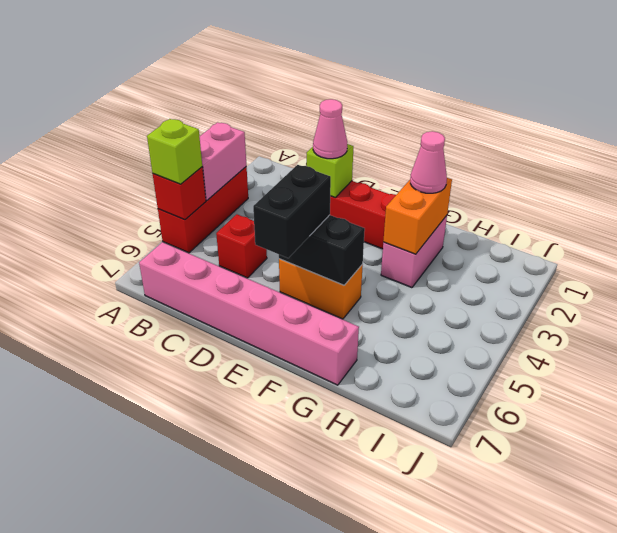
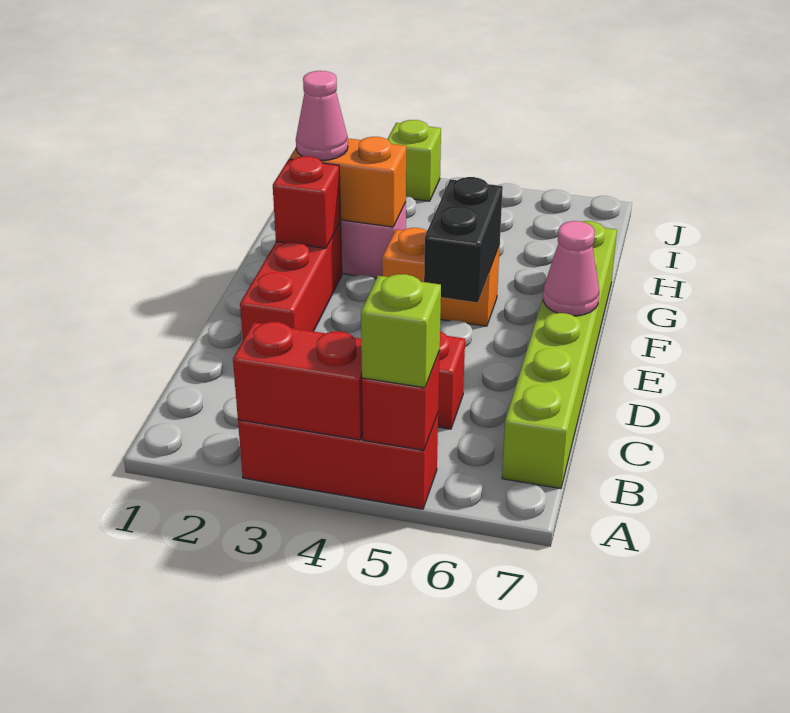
pink brick A3:A4 level 2 -> red brick A3:A4 level 2
pink brick B7:G7 level 1 -> lime brick B7:G7 level 1
lime brick D2 level 2 -> lime brick J3 level 1
pink cone D2 level 3 -> pink cone E7 level 2
orange brick E5:F5 level 1 -> orange brick F4:F5 level 1
black brick E5:E6 level 3 -> none
none -> red brick F2 level 2

